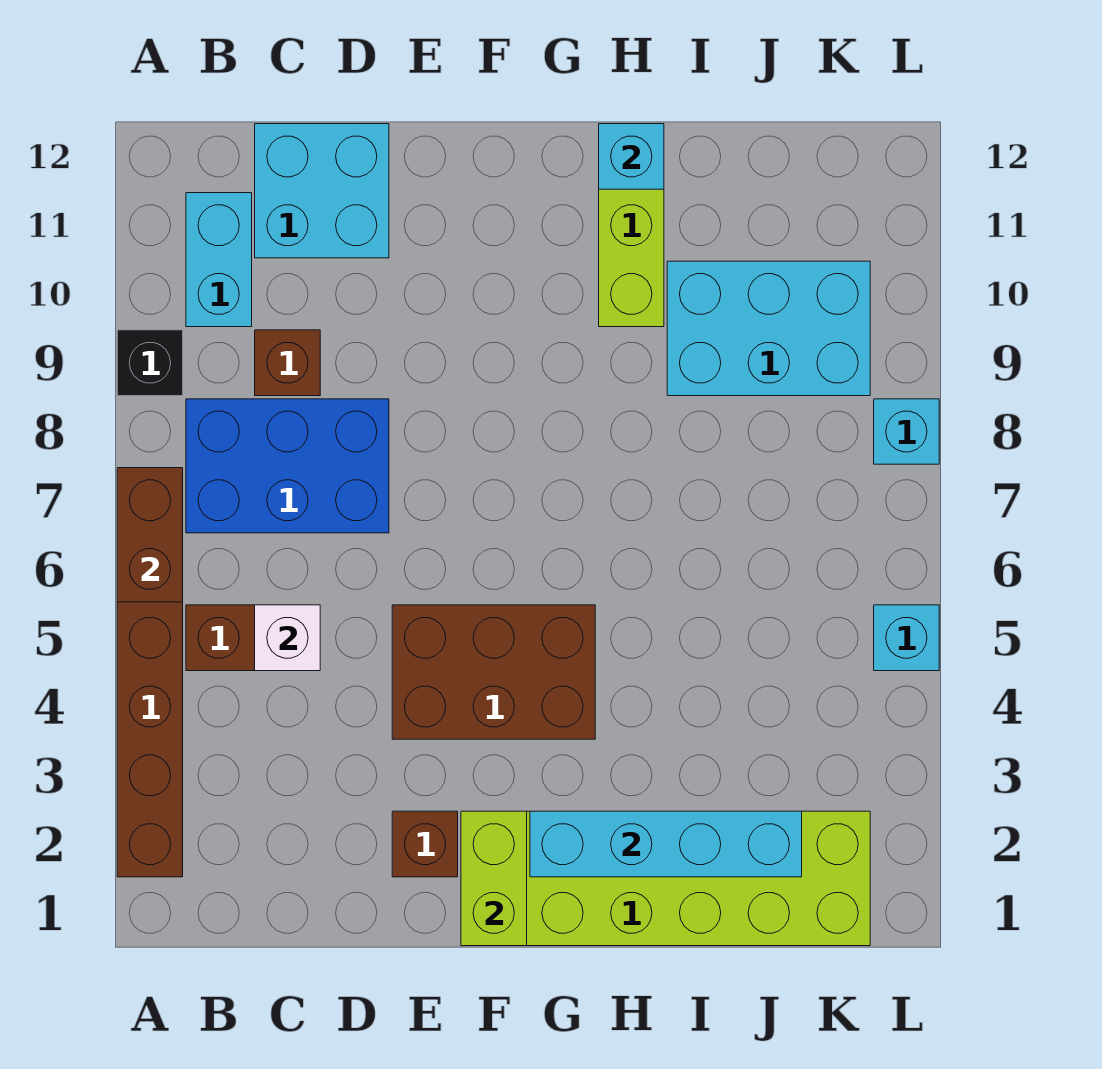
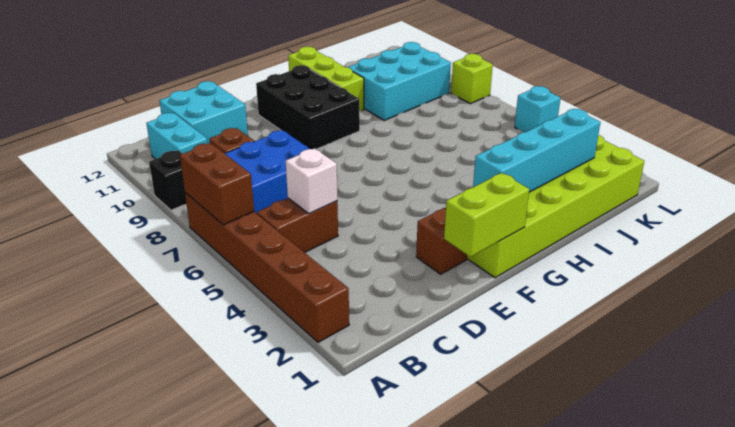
brown brick E4:G5 level 1 -> none
lime brick F1:F2 level 2 -> lime brick E1:F1 level 2
none -> black brick F9:G11 level 1
cyan brick H12 level 2 -> none
cyan brick L8 level 1 -> lime brick L8 level 1

